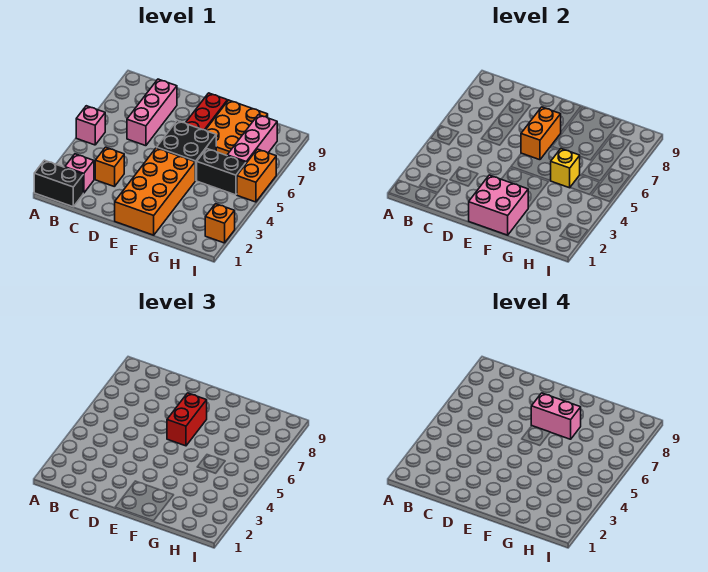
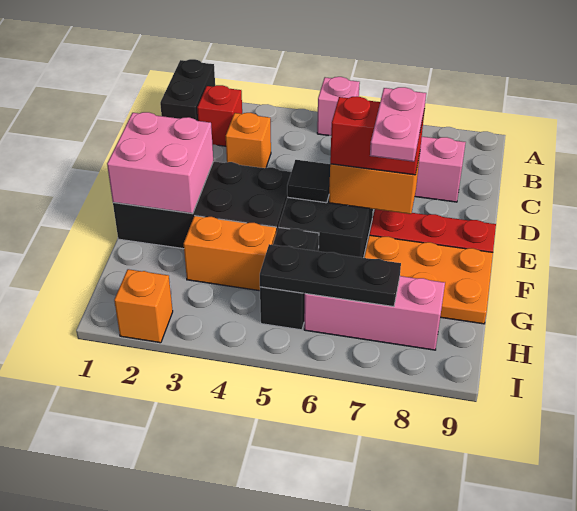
pink brick B2 level 1 -> red brick B2 level 1
orange brick E1:F4 level 1 -> black brick E1:F4 level 1
none -> black tile E5 level 2
pink brick E7:F7 level 4 -> pink plate E7:F7 level 4
yellow brick G5 level 2 -> none
none -> black plate H5:H7 level 2
orange brick I5:I6 level 1 -> orange brick G3:G4 level 1

